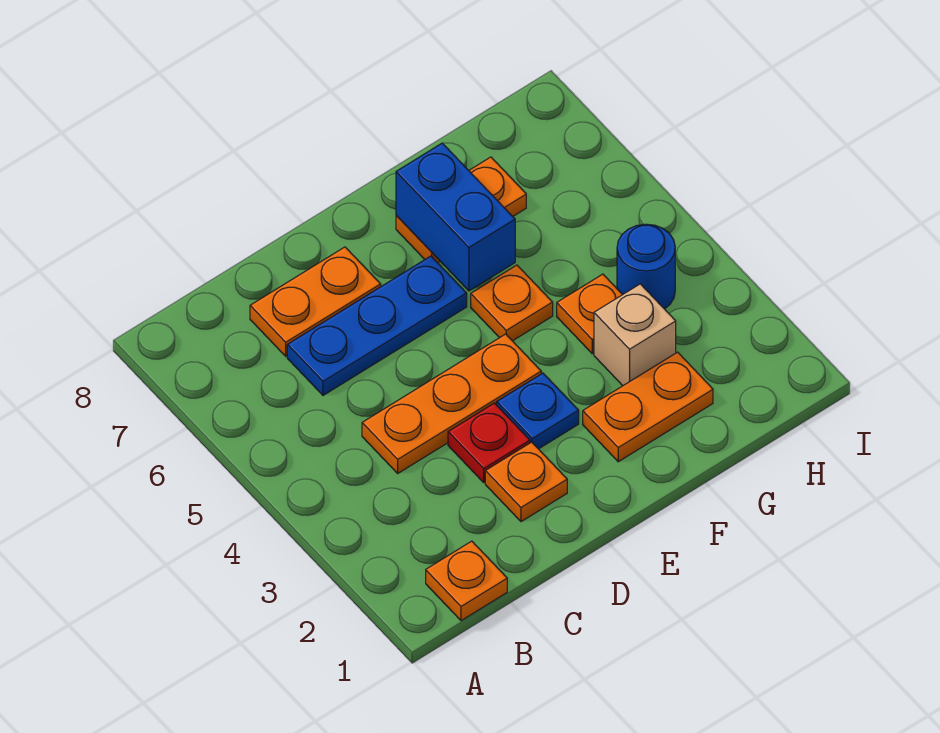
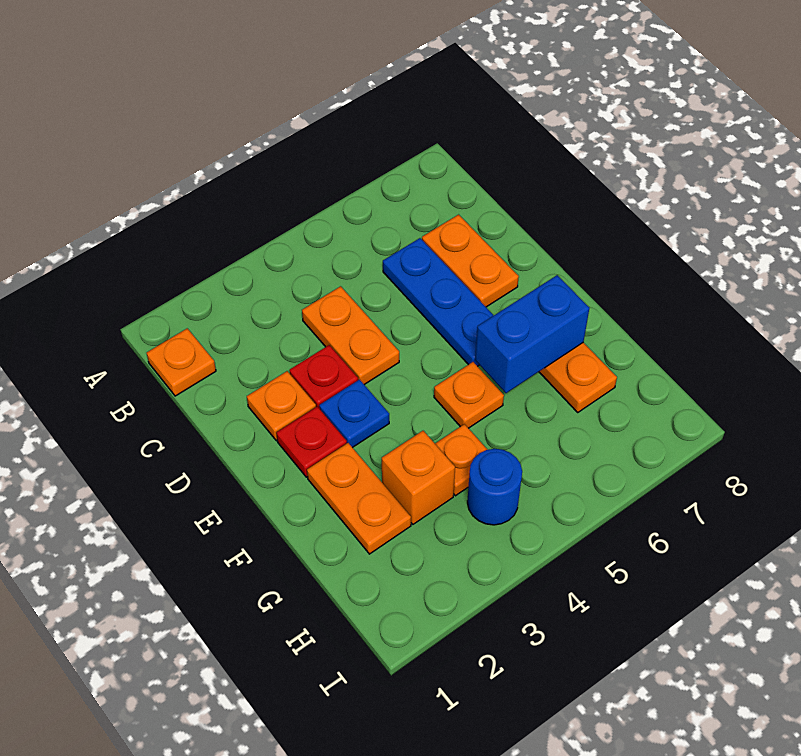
orange plate C4:E4 level 1 -> orange plate C4:D4 level 1
none -> red plate E2 level 1
tan brick G3 level 1 -> orange brick G3 level 1

